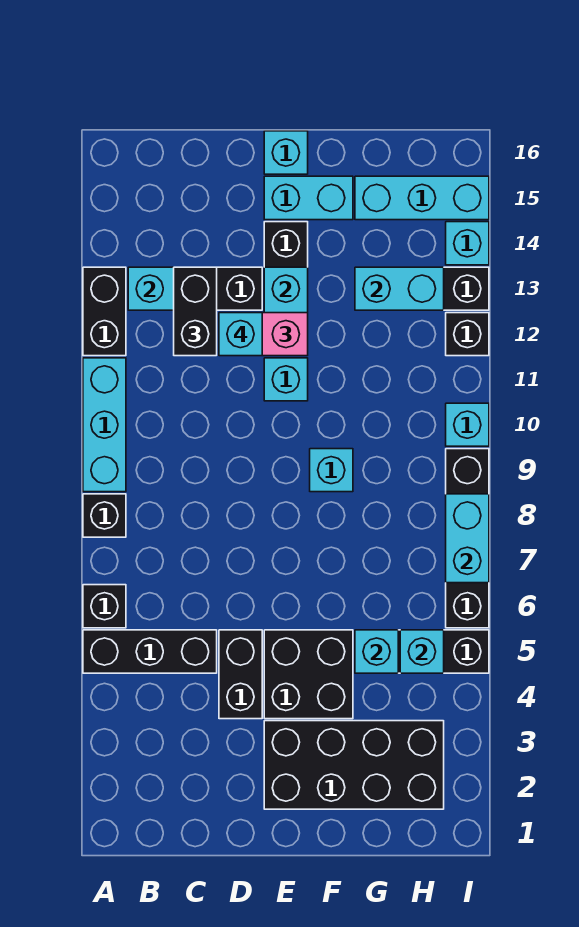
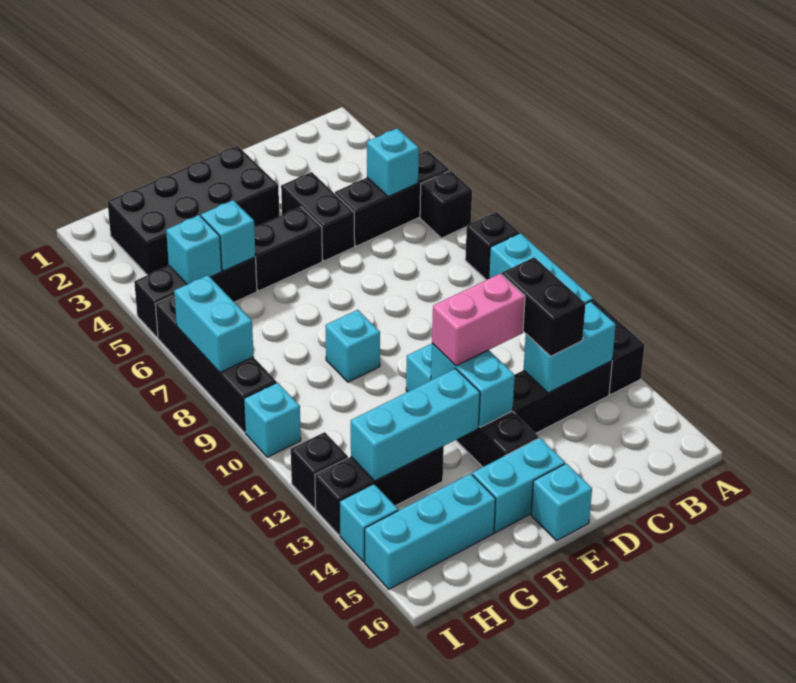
cyan brick D12 level 4 -> cyan brick B5 level 2
black brick E4:F5 level 1 -> black brick E5:F5 level 1
cyan brick G13:H13 level 2 -> cyan brick F13:H13 level 2

